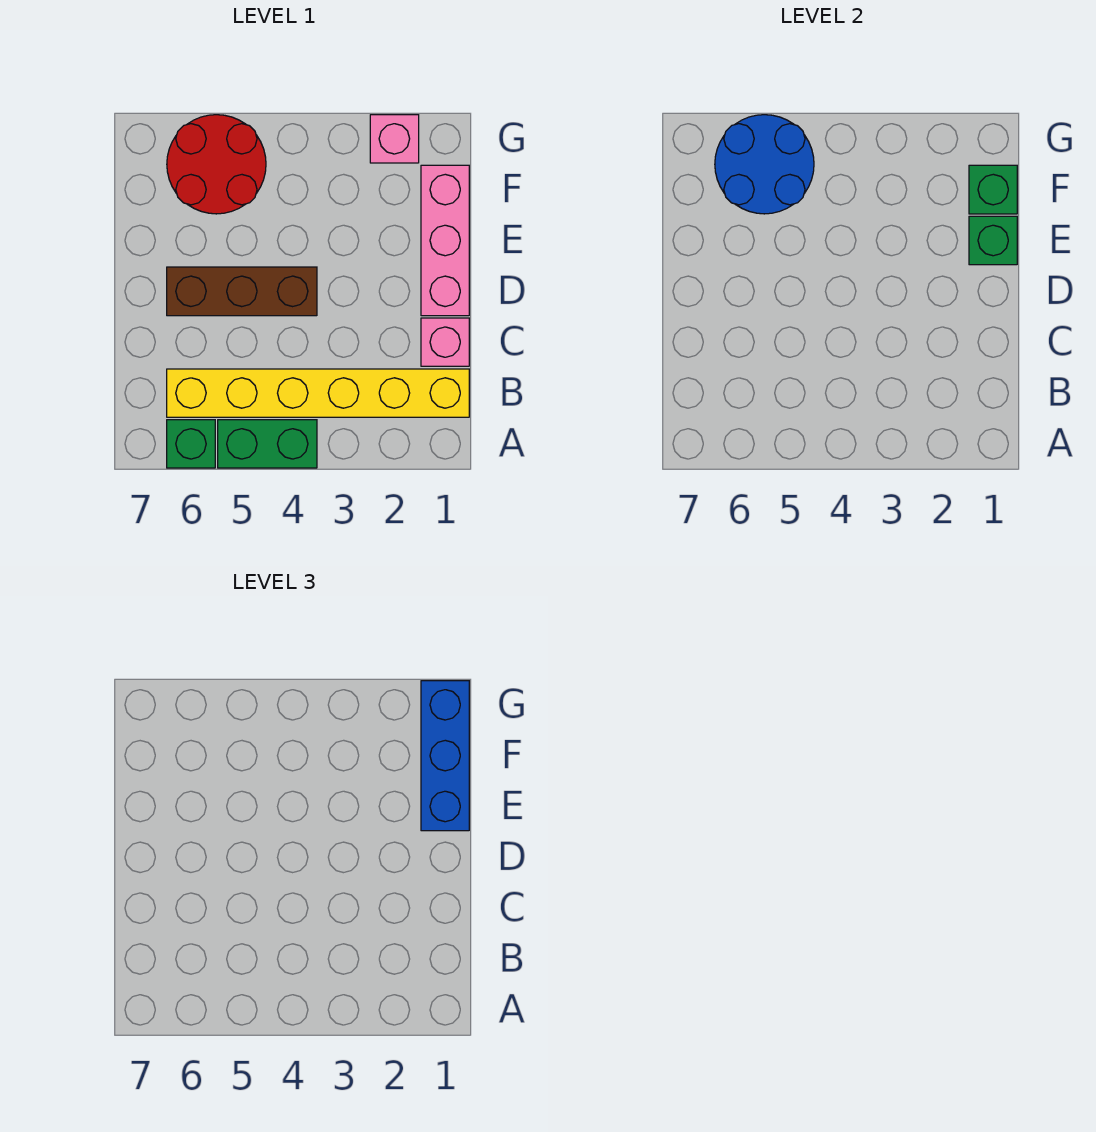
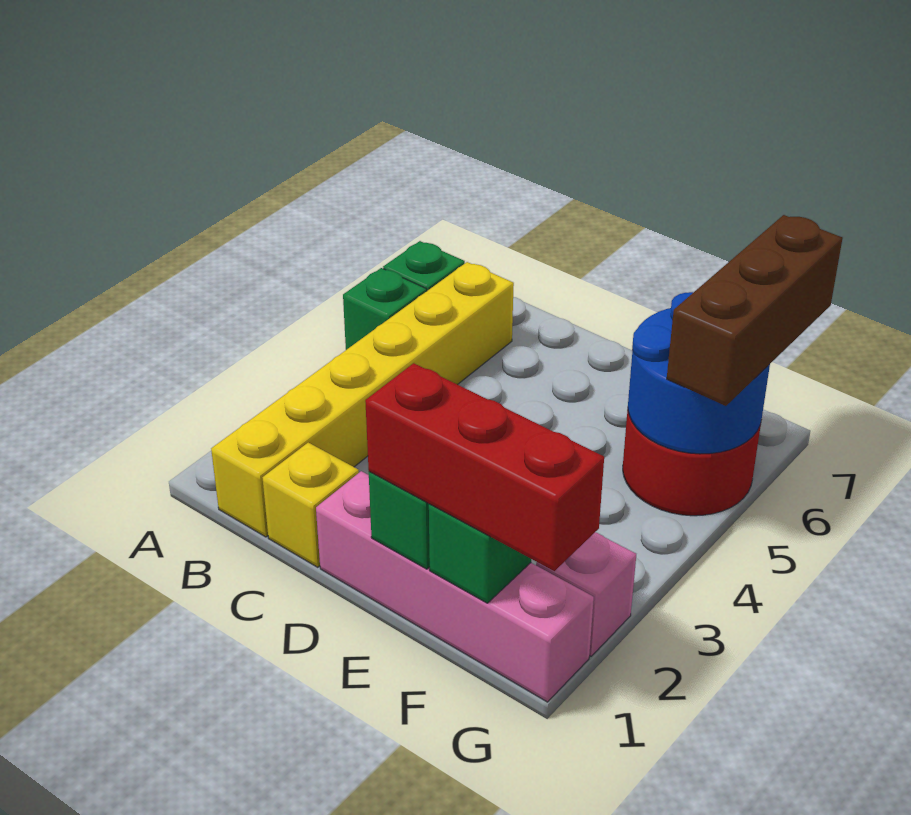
green brick A4:A5 level 1 -> green brick A5 level 1
pink brick C1 level 1 -> yellow brick C1 level 1
pink brick D1:F1 level 1 -> pink brick D1:G1 level 1
brown brick D4:D6 level 1 -> brown brick G5:G7 level 3
blue brick E1:G1 level 3 -> red brick E1:G1 level 3

